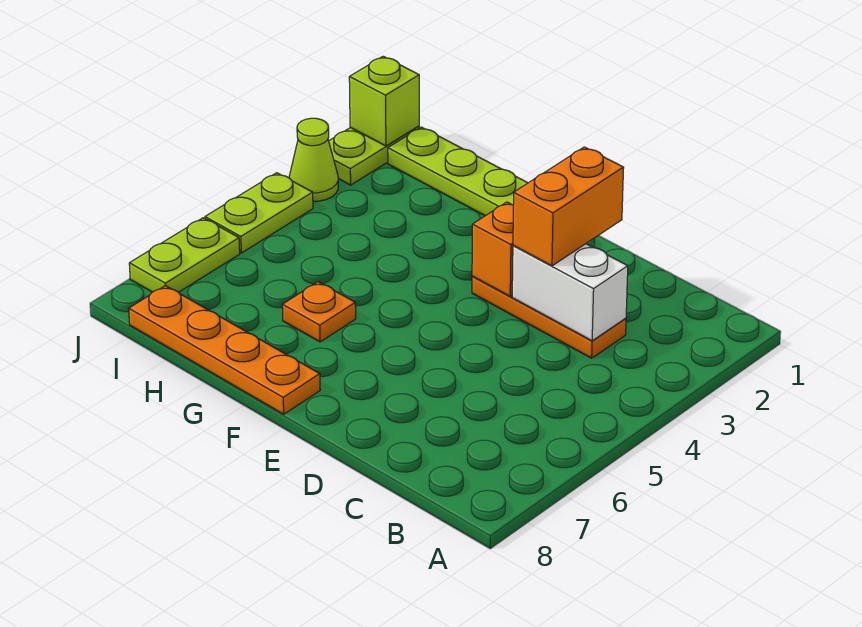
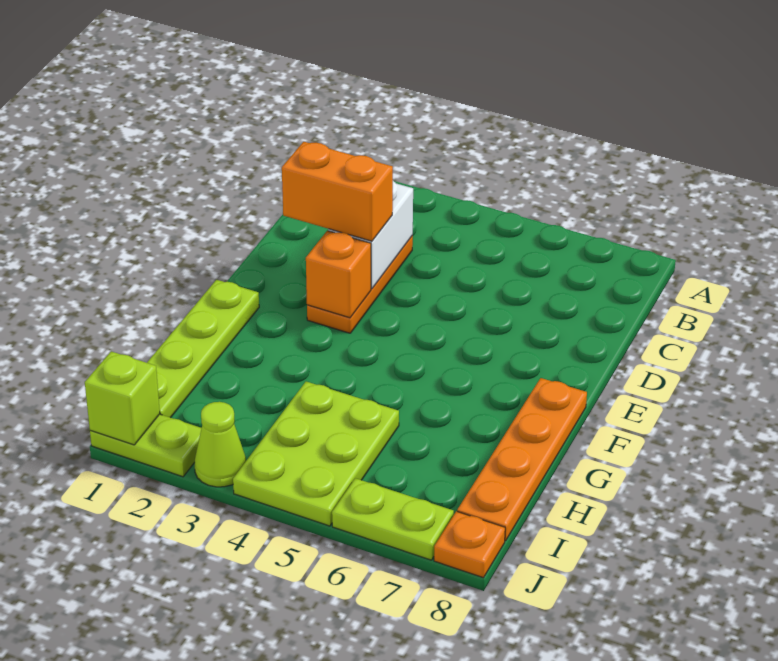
orange plate G6 level 1 -> orange plate J8 level 1
lime plate J4:J5 level 1 -> lime plate H4:J5 level 1

